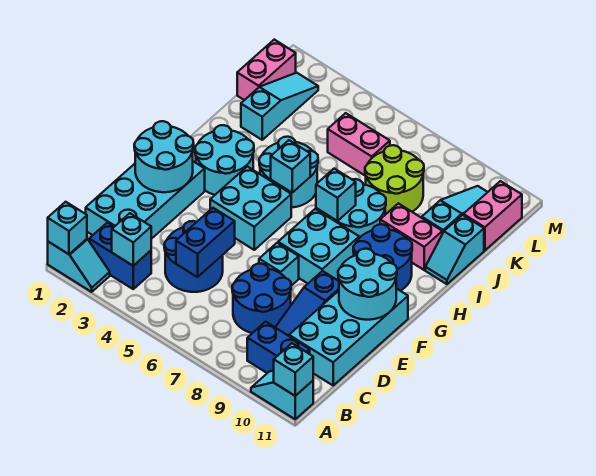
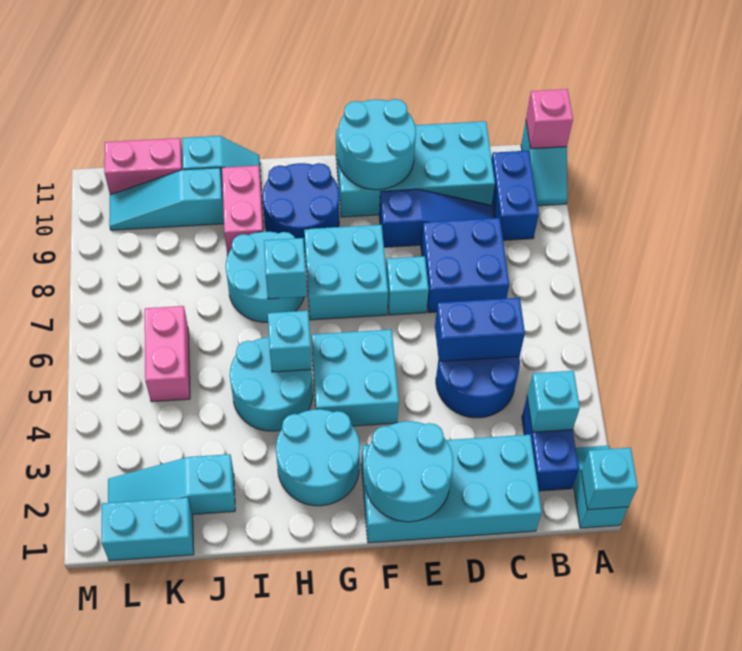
cyan brick A11 level 2 -> pink brick A11 level 2
blue round brick C7:D8 level 1 -> blue brick C7:D8 level 1
lime round brick J7:K8 level 1 -> none
pink brick K1:L1 level 1 -> cyan brick K1:L1 level 1

